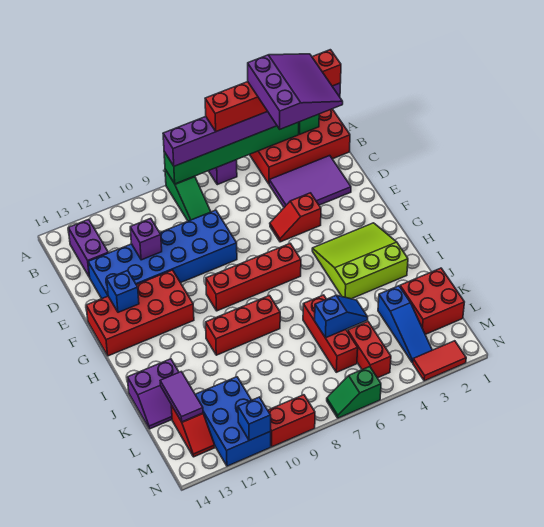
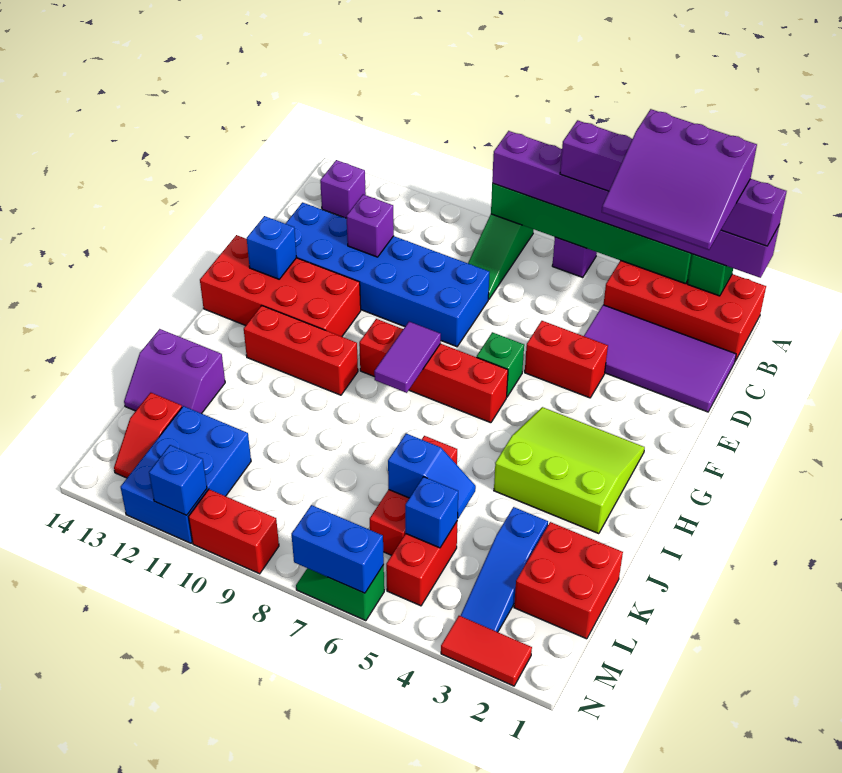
red brick A1:A6 level 4 -> purple brick A1:A6 level 4
purple slope A2:C4 level 5 top 4 -> purple slope A2:C4 level 5 top A
purple brick B13:C13 level 1 -> purple brick B13 level 1
purple tile C2:D4 level 1 -> purple tile C1:D4 level 1
red slope E4:E5 level 1 top 4 -> red brick E4:E5 level 1
none -> green brick F6 level 1
red brick I8:I10 level 1 -> red brick H10:H12 level 1
purple tile K13:L13 level 2 -> purple tile G8:H8 level 2
none -> blue brick L5 level 2
none -> blue brick N6:N7 level 2

